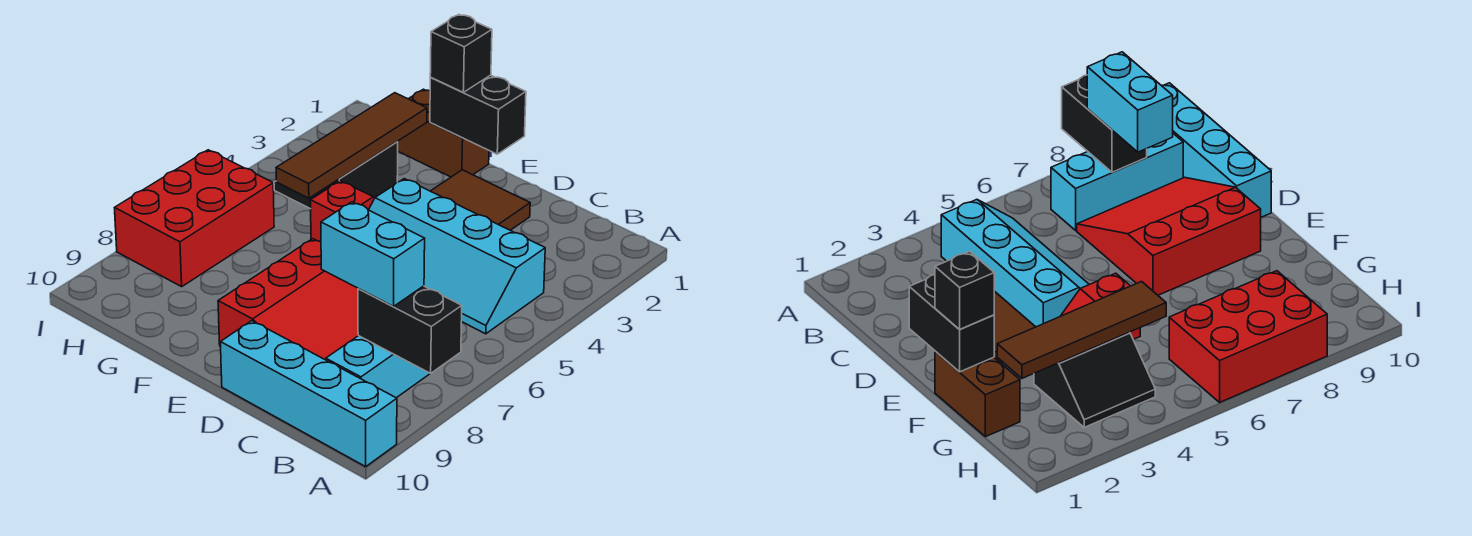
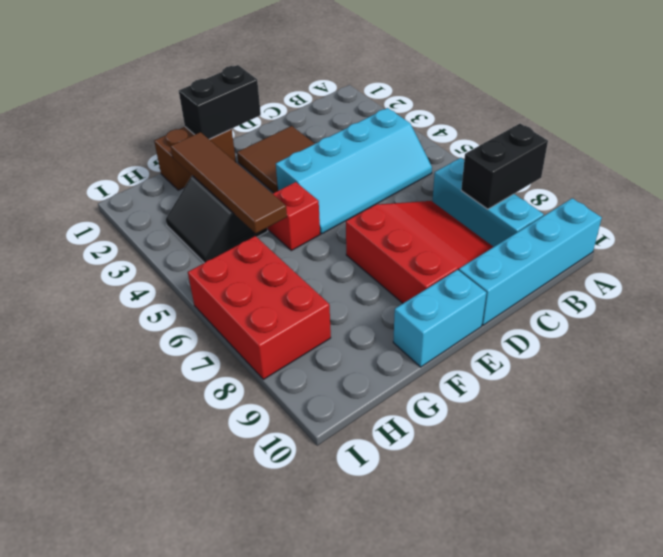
cyan brick B8:C8 level 3 -> cyan brick E10:F10 level 1
black brick F1 level 3 -> none

